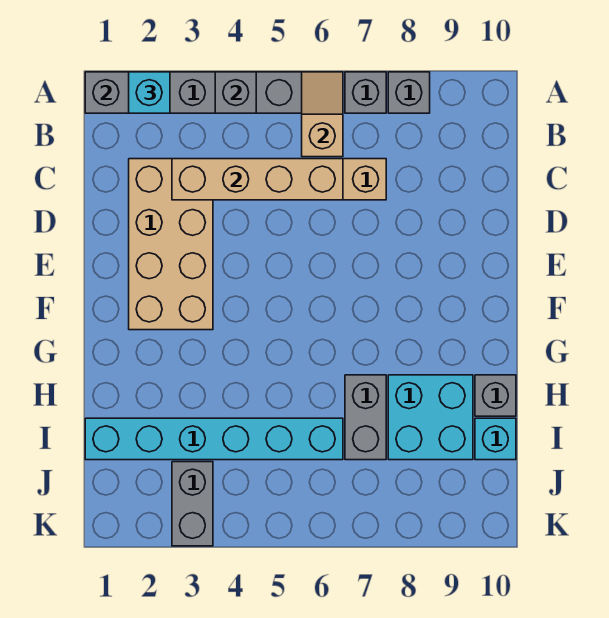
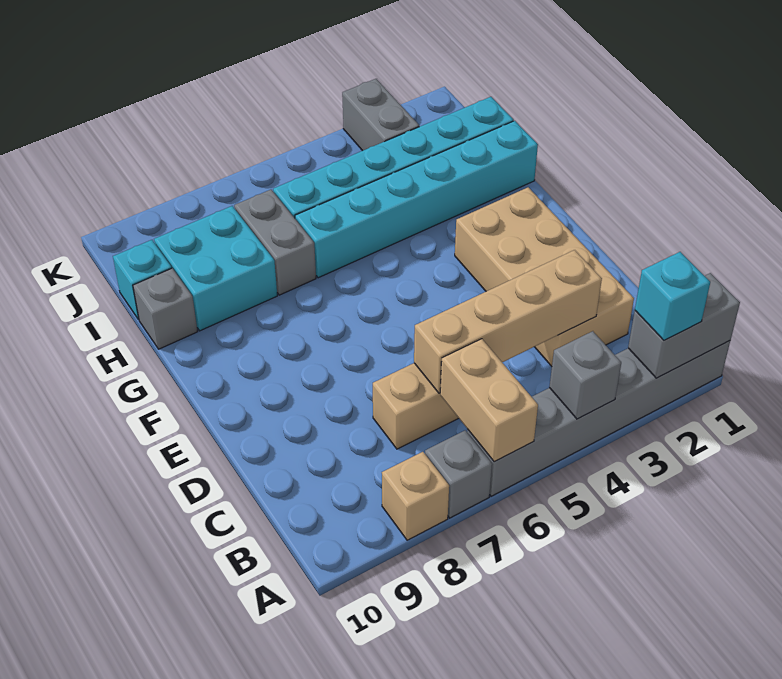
tan slope A6:B6 level 2 top B -> tan brick A6:B6 level 2
grey brick A8 level 1 -> tan brick A8 level 1
none -> cyan brick H1:H6 level 1

